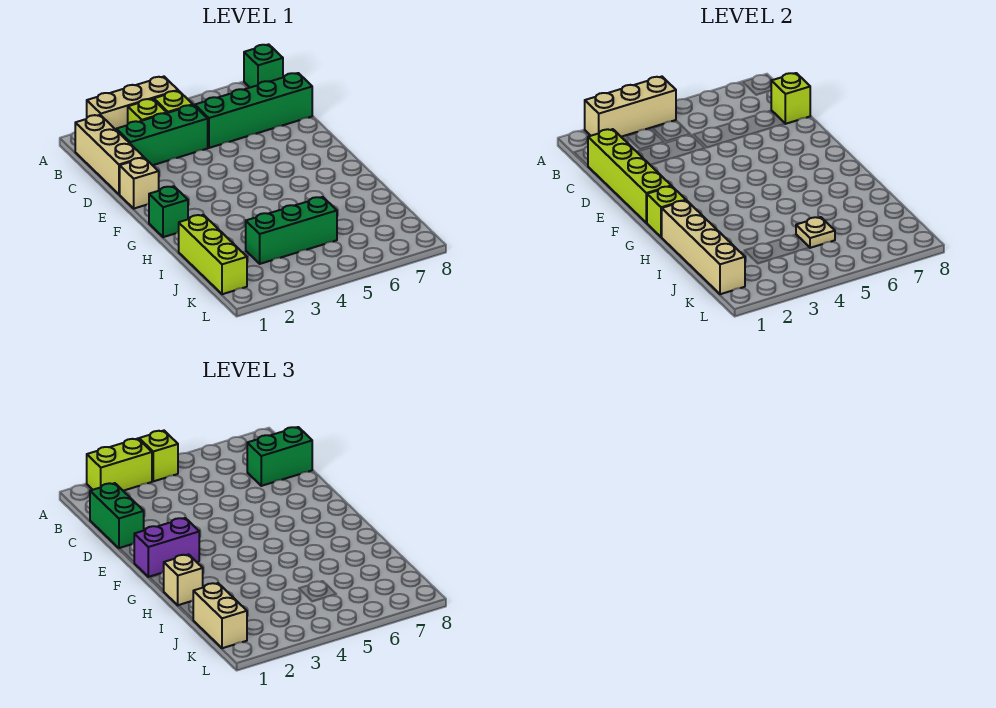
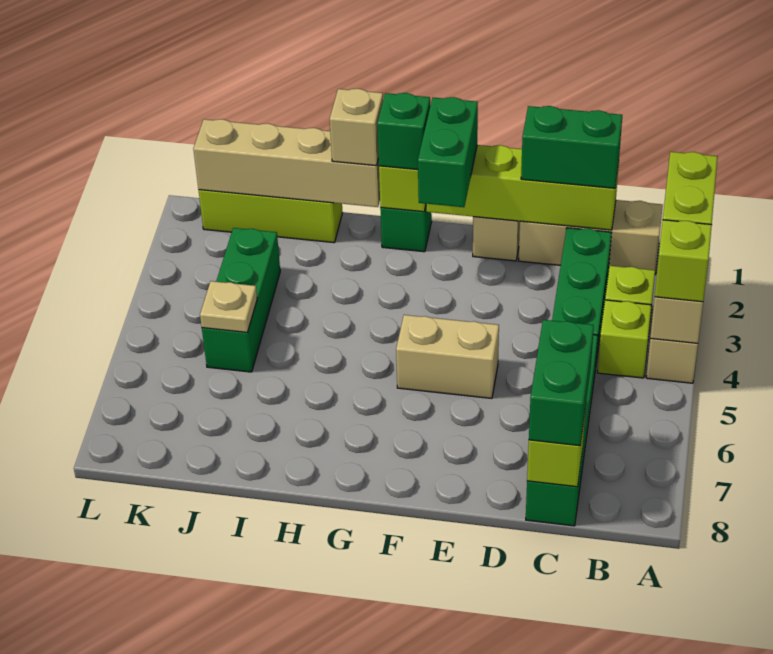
green brick A8 level 1 -> green brick G1 level 3
purple brick F1:F2 level 3 -> green brick F1:F2 level 3
tan brick J1:K1 level 3 -> tan brick E5:F5 level 1

